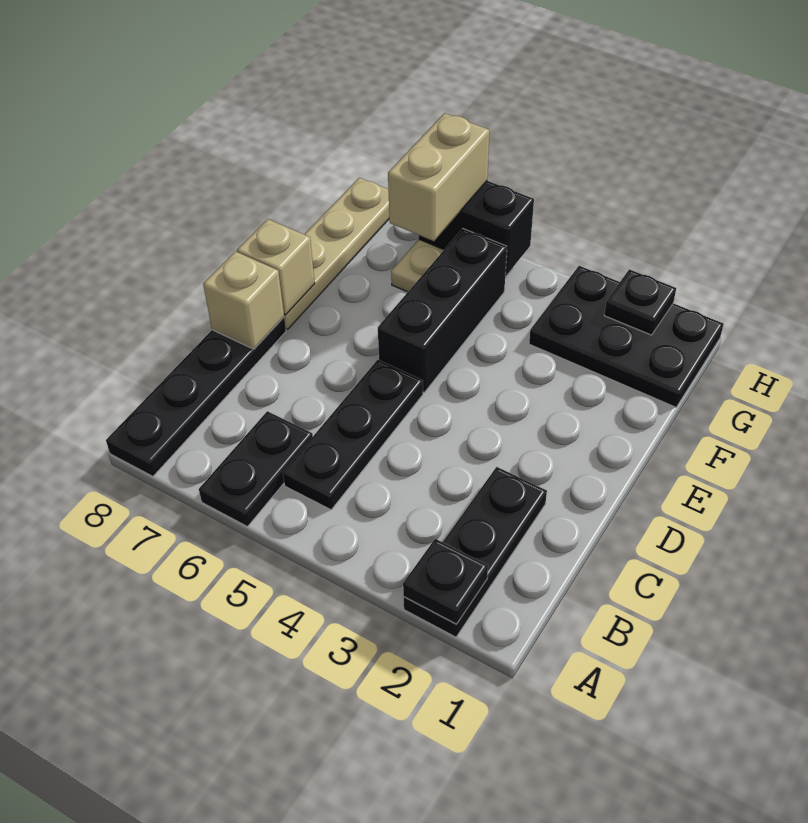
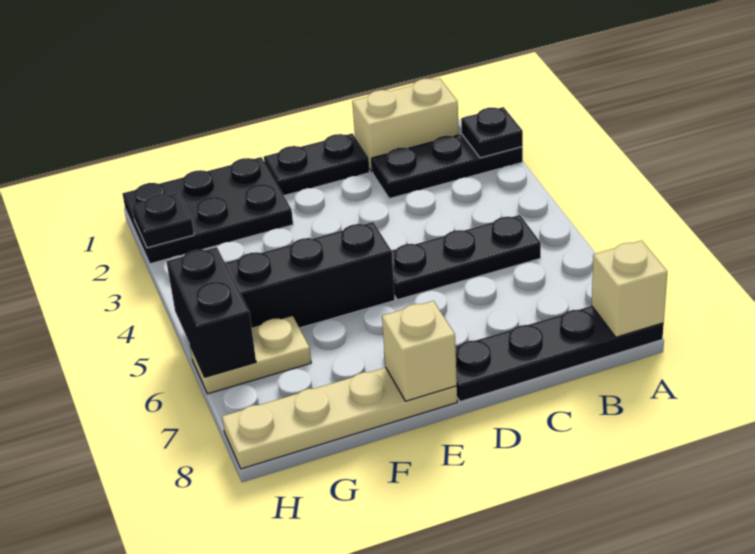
black plate A6:B6 level 1 -> black plate D1:E1 level 1
tan brick D8 level 2 -> tan brick A8 level 2
black plate G1:H3 level 1 -> black plate F1:H2 level 1
tan brick G6:H6 level 3 -> tan brick B1:C1 level 1

